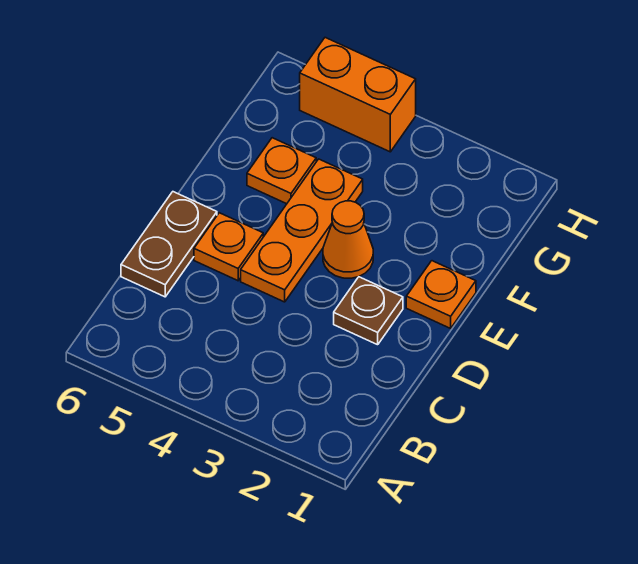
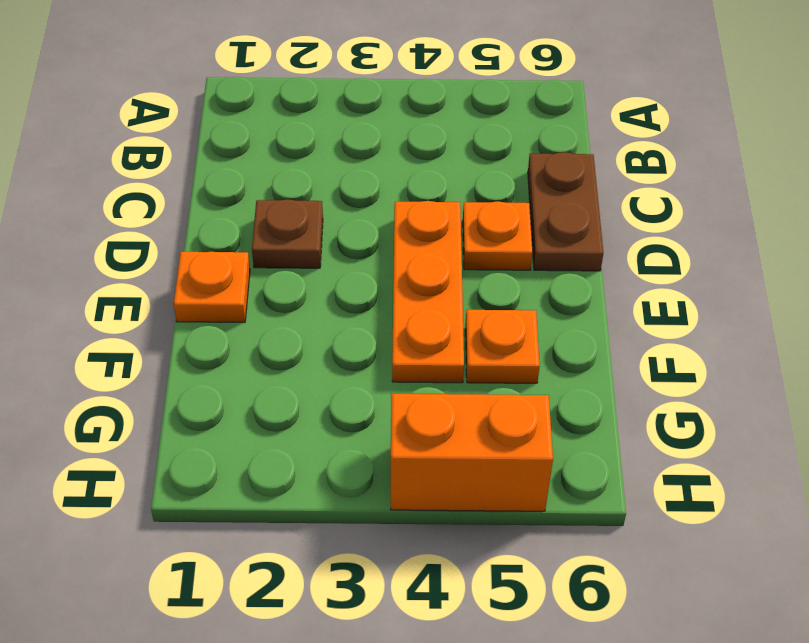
orange cone E3 level 1 -> none

